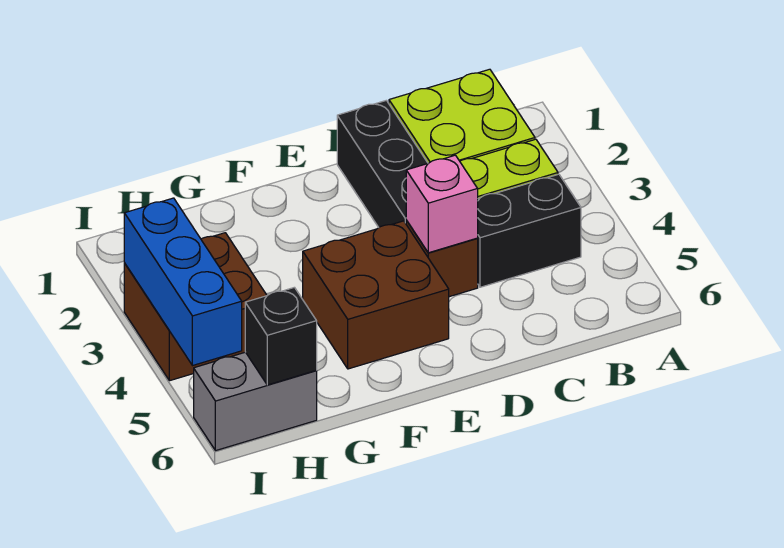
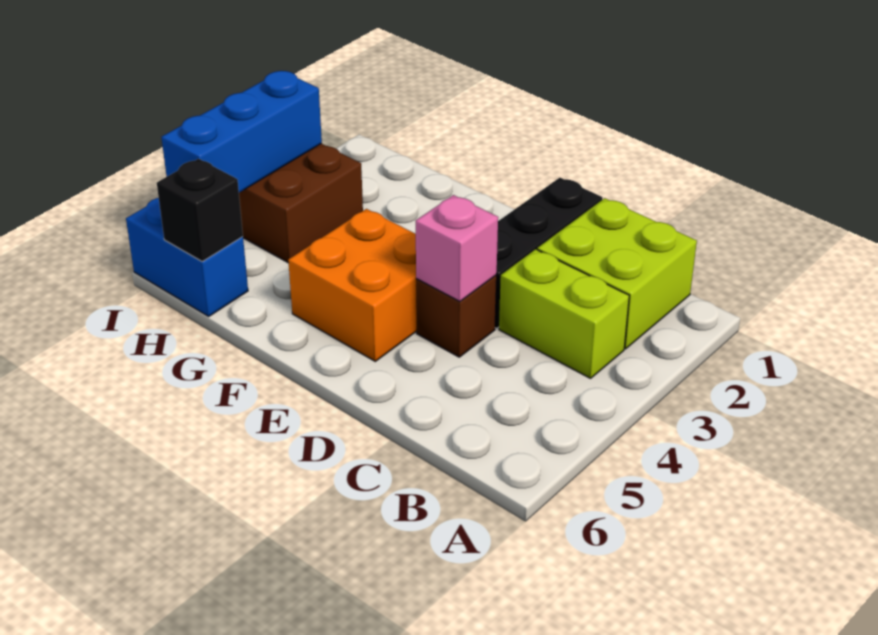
black brick B4:C4 level 1 -> none
brown brick E4:F5 level 1 -> orange brick E4:F5 level 1
grey brick H6:I6 level 1 -> blue brick H6:I6 level 1

